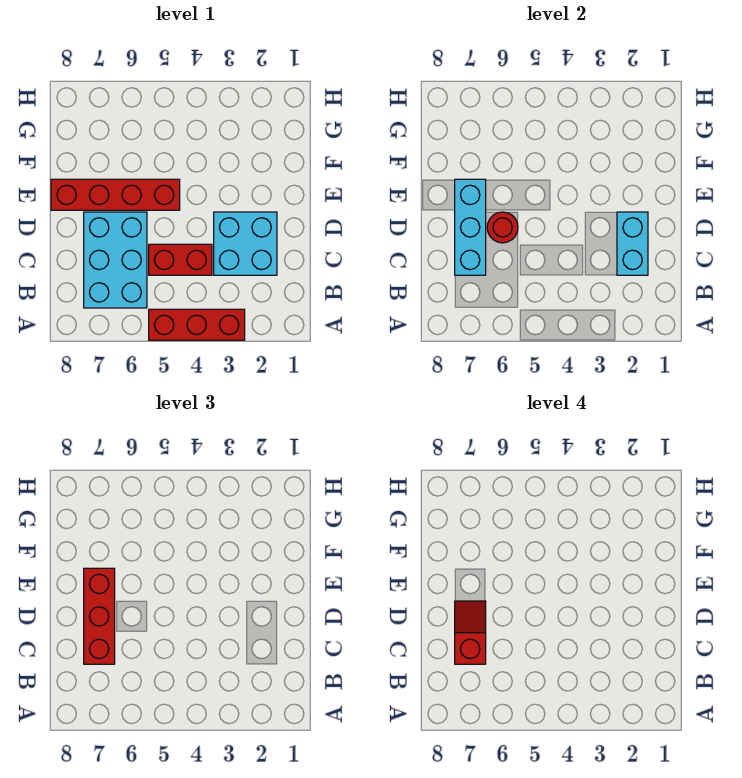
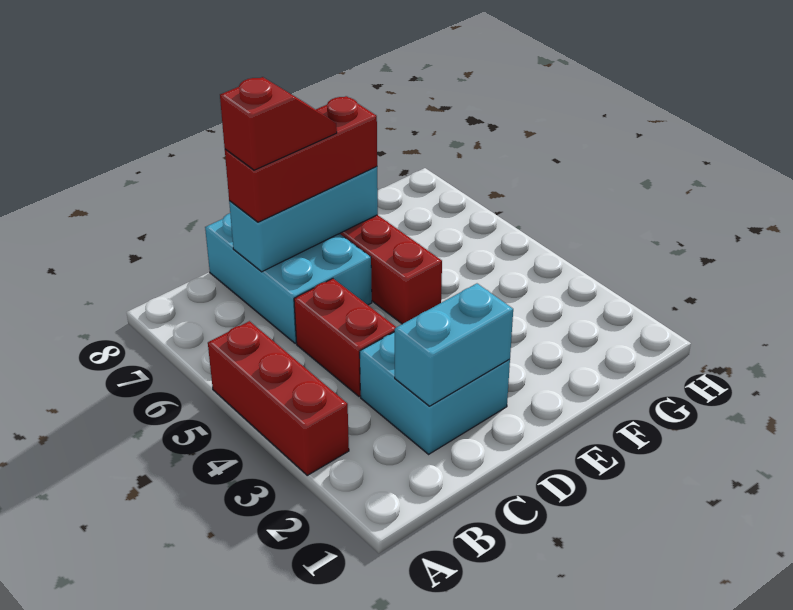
cyan brick B6:D7 level 1 -> cyan brick C6:D8 level 1
red round brick D6 level 2 -> none

